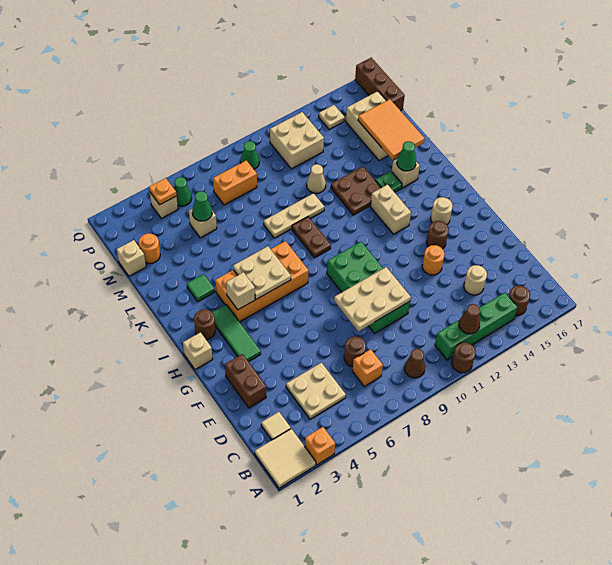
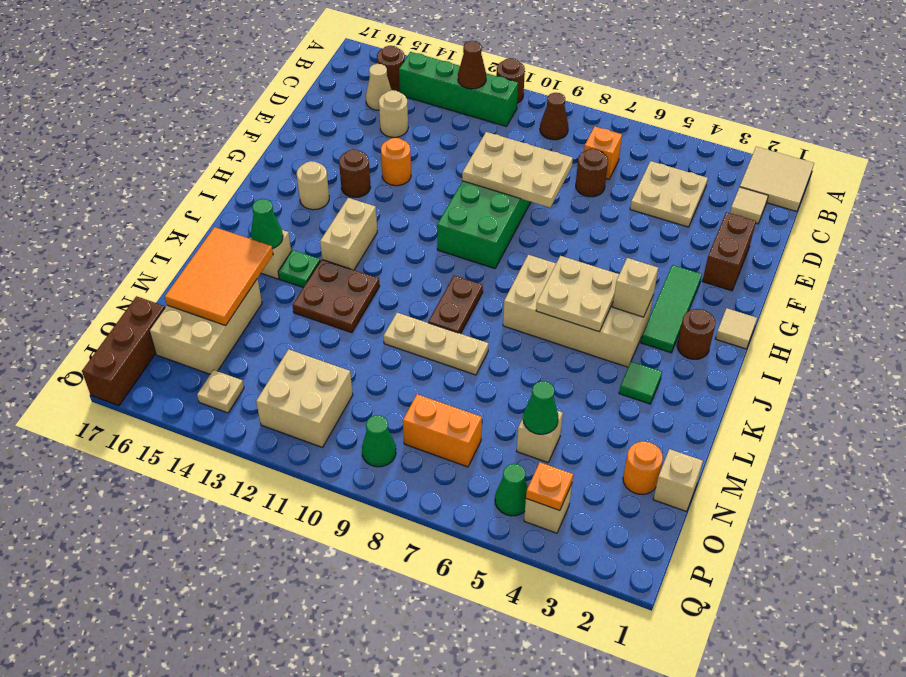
orange brick A3 level 1 -> none
tan brick H1 level 1 -> tan tile H1 level 1
orange brick I4:J7 level 1 -> tan brick I4:J7 level 1
tan cone M11 level 1 -> tan cone C15 level 1

